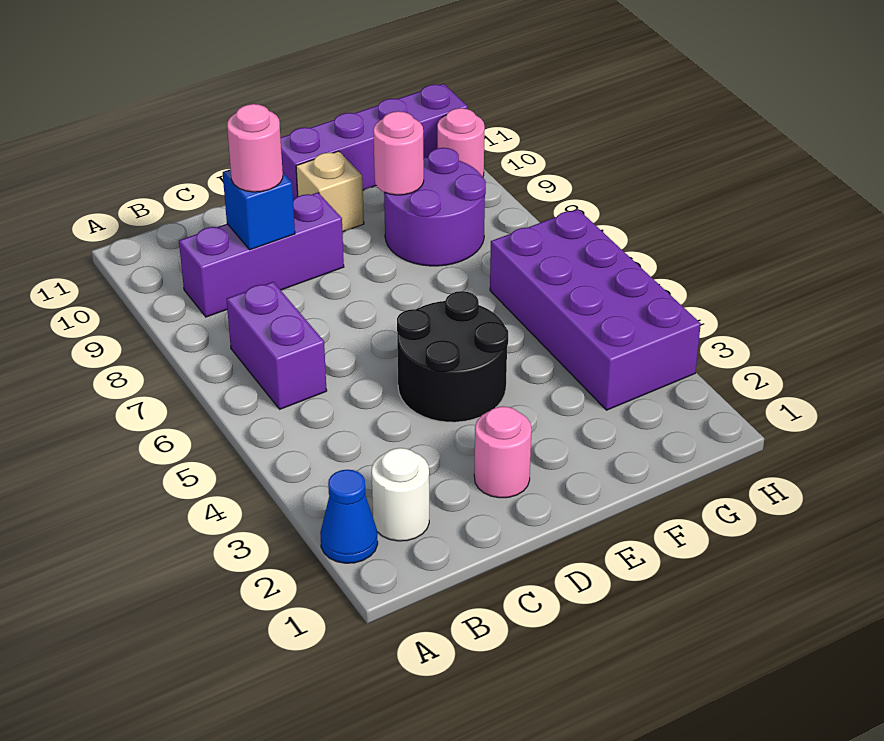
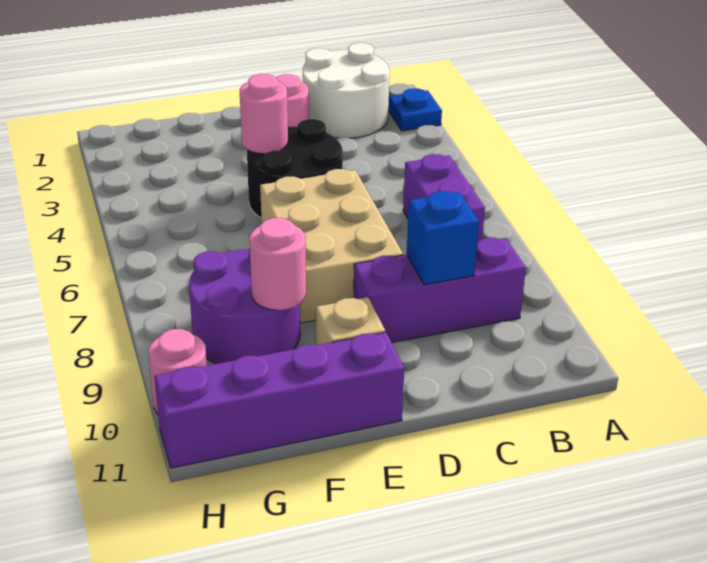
blue cone A2 level 1 -> blue plate A2 level 1
white round brick B2 level 1 -> white round brick B1:C2 level 1
pink round brick C9 level 3 -> pink round brick E4 level 2
none -> tan brick D6:E8 level 1
purple brick G3:H6 level 1 -> none

